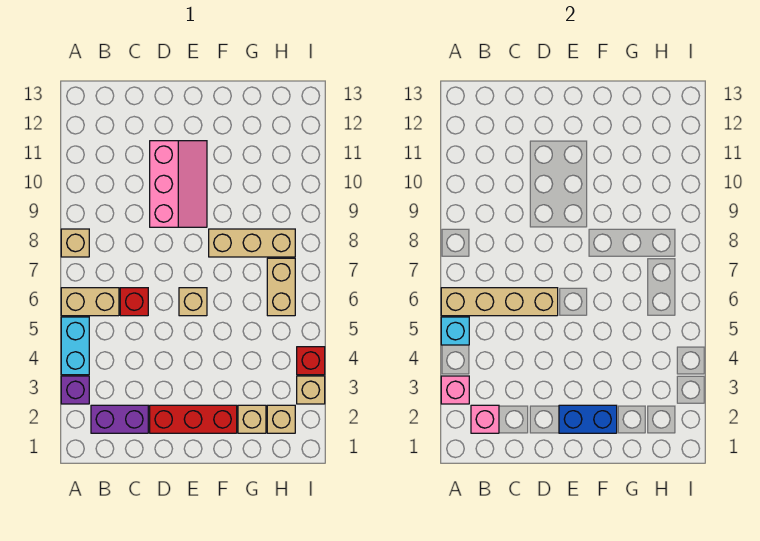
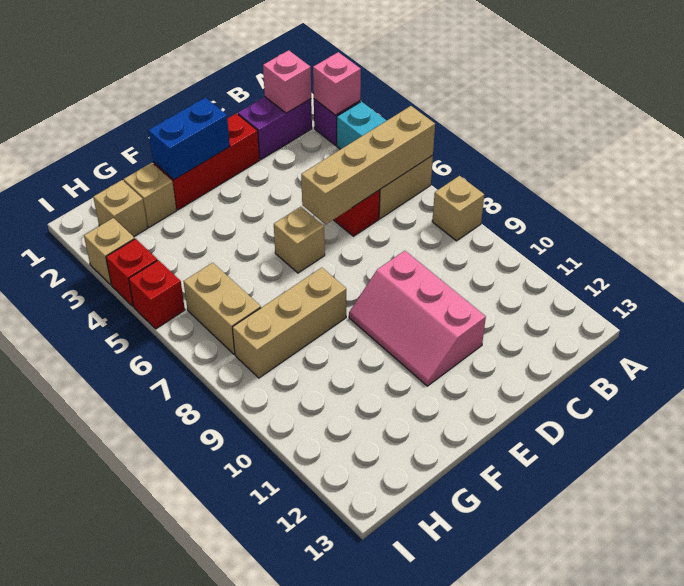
cyan brick A5 level 2 -> none
none -> red brick I5 level 1

